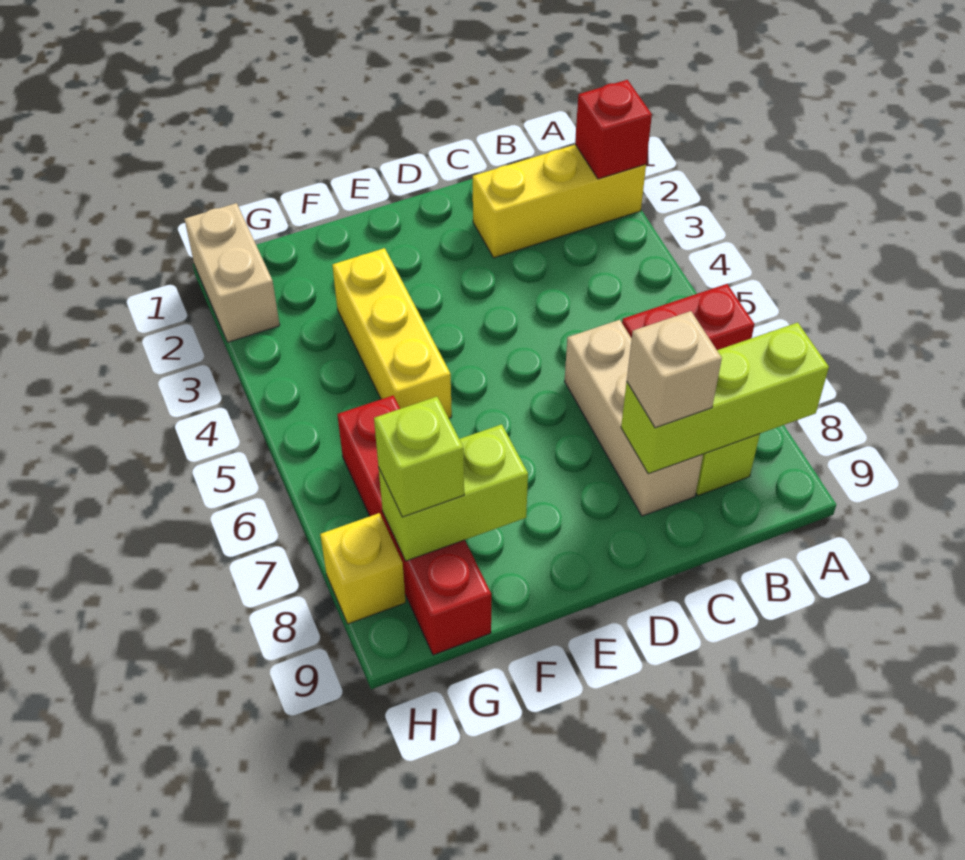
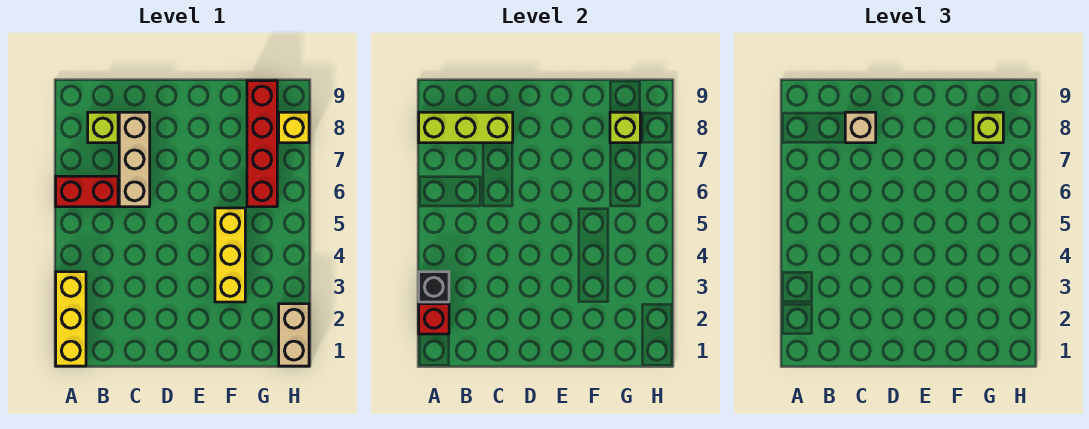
yellow brick A2:C2 level 1 -> yellow brick A1:A3 level 1
none -> black brick A3 level 2
lime brick F8:G8 level 2 -> lime brick G8 level 2

